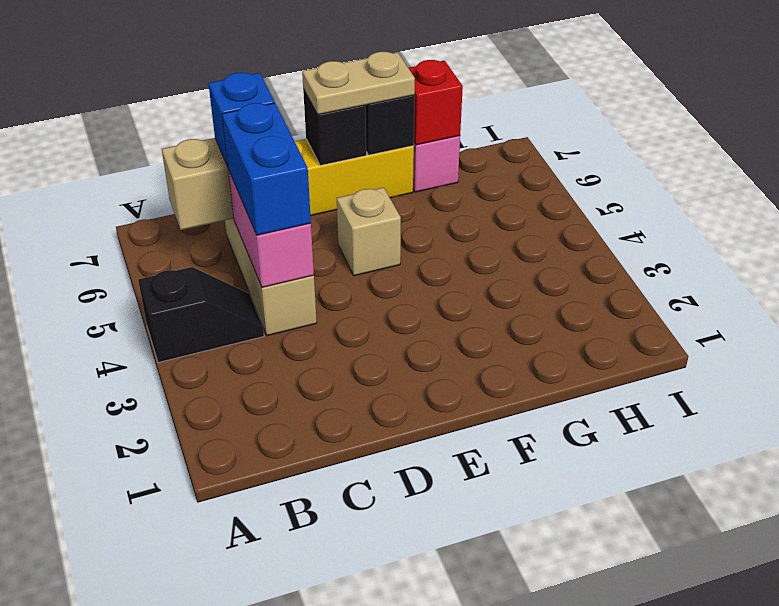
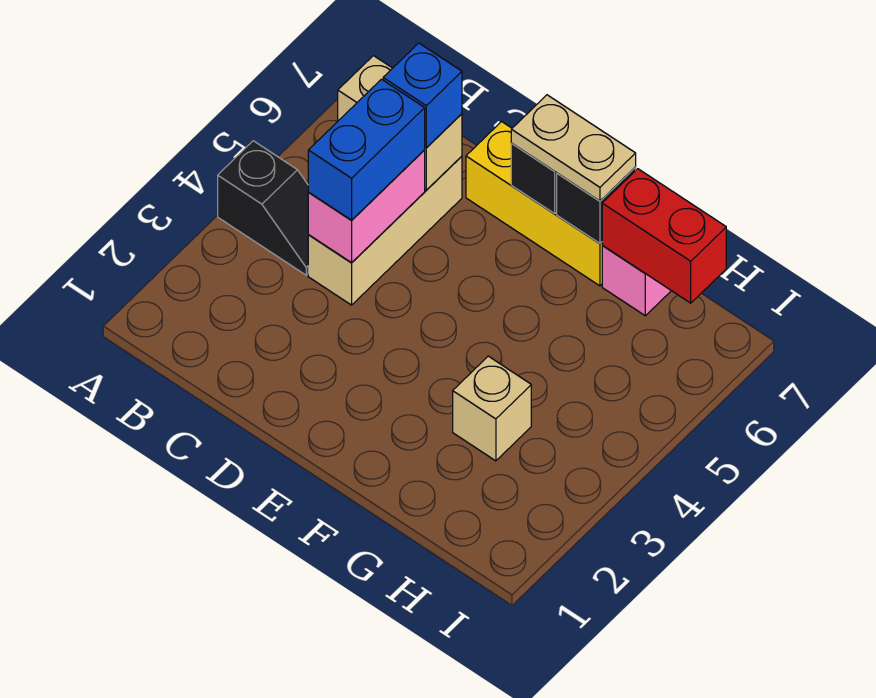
tan brick E5 level 1 -> tan brick G3 level 1
red brick G7 level 2 -> red brick G7:H7 level 2

